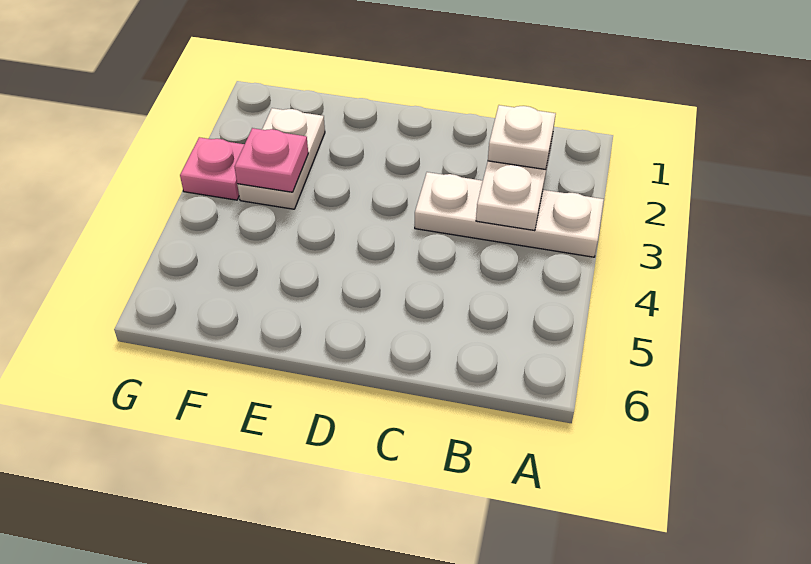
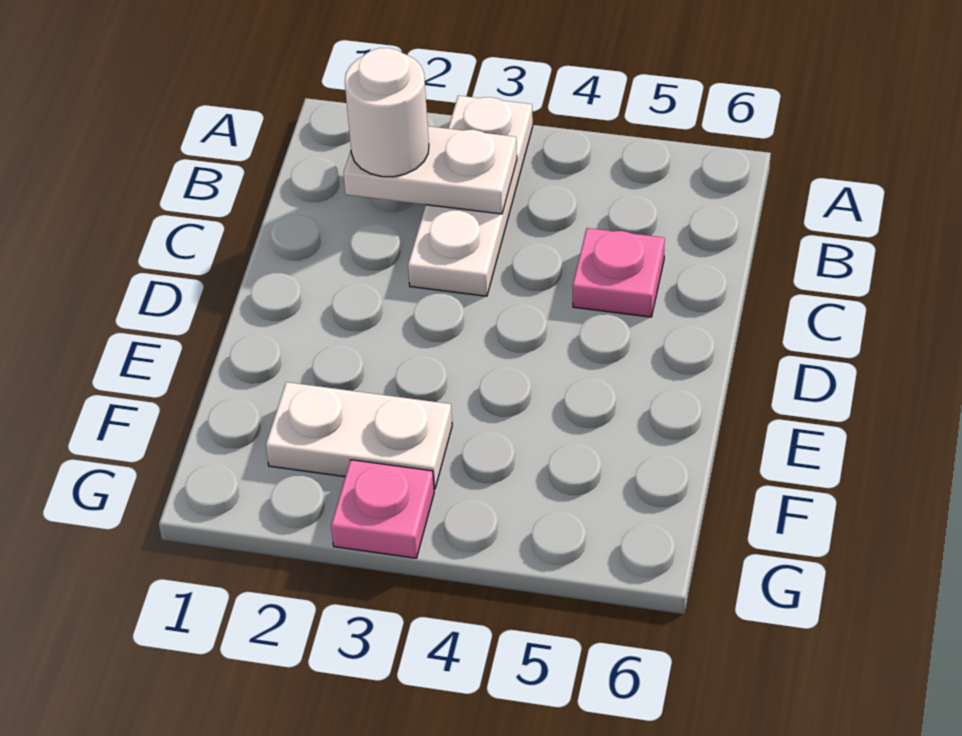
white plate B2 level 3 -> white round brick B2 level 3
pink plate F3 level 2 -> pink plate C5 level 1

